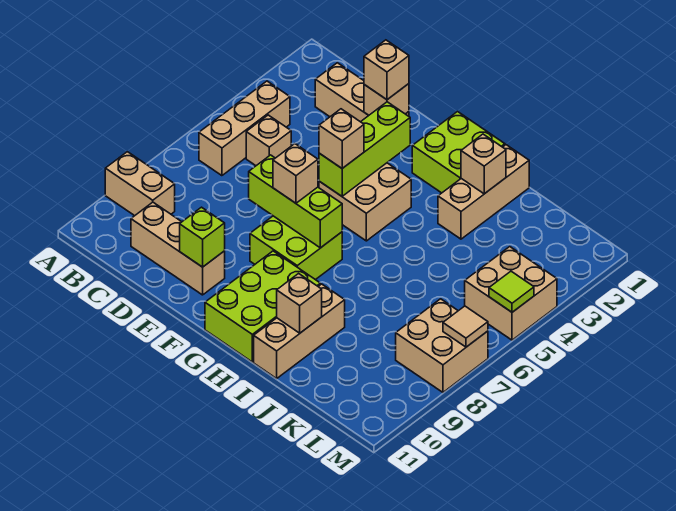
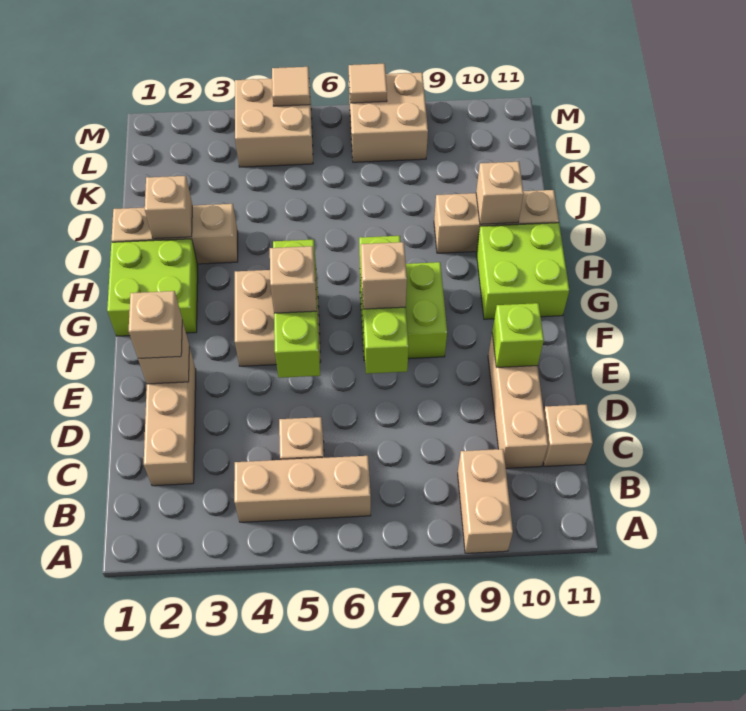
none -> tan brick C11 level 1
lime brick F3:F5 level 2 -> lime brick E5:G5 level 2
lime brick G9:H11 level 1 -> lime brick G10:H11 level 1
lime tile M5 level 2 -> tan tile M5 level 2

